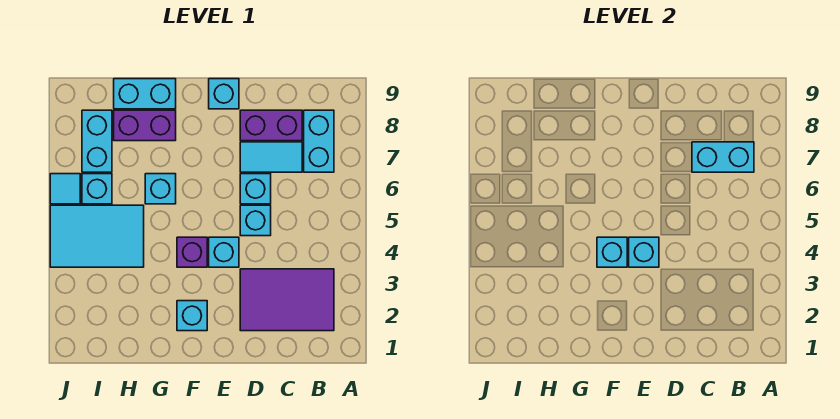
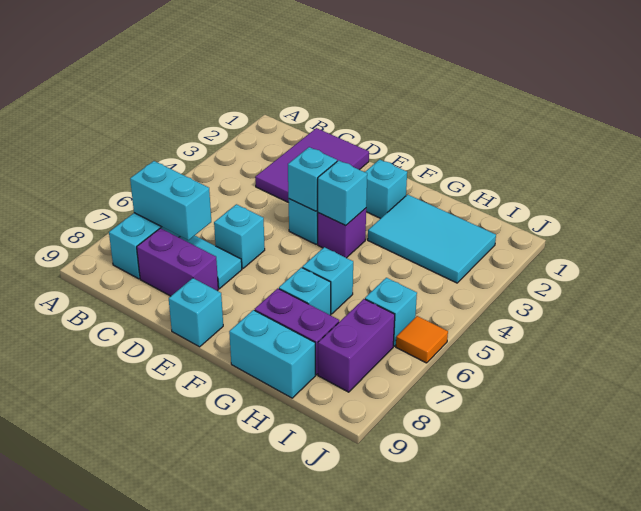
purple tile B2:D3 level 1 -> purple tile C1:D3 level 1
cyan brick D5 level 1 -> cyan brick G7 level 1
cyan tile H4:J5 level 1 -> cyan tile G2:I3 level 1
cyan brick I7:I8 level 1 -> purple brick I7:I8 level 1
cyan tile J6 level 1 -> orange tile J6 level 1

